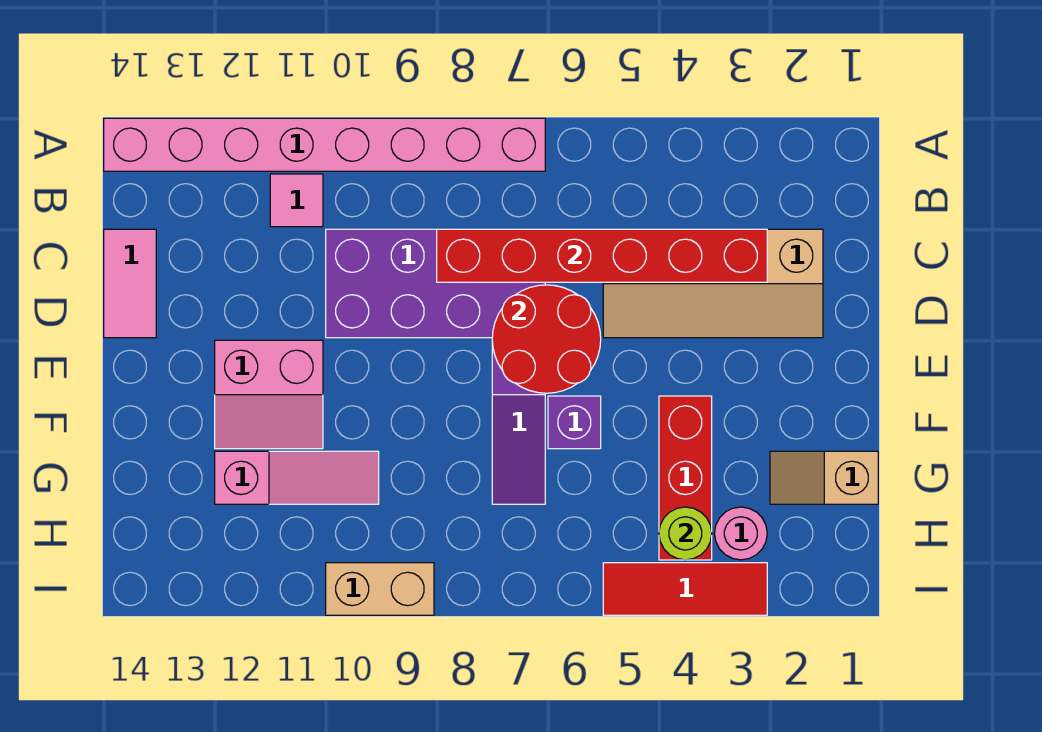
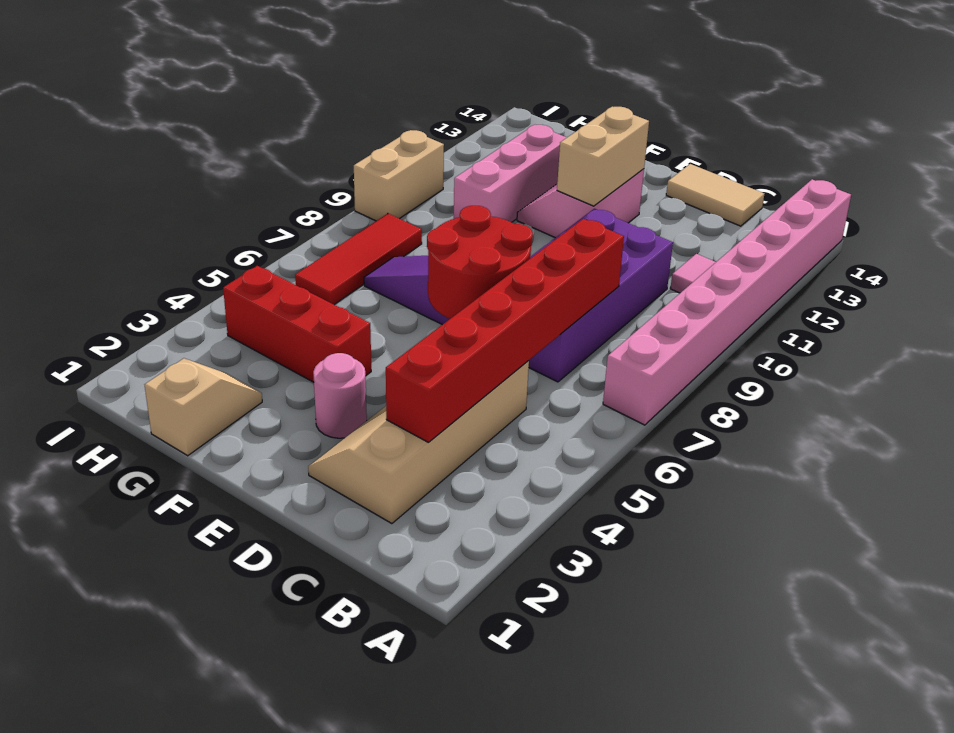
pink tile C14:D14 level 1 -> tan tile C14:D14 level 1
none -> tan brick E11:E12 level 2
purple brick F6 level 1 -> none
pink slope G10:G12 level 1 top 12 -> pink brick G10:G12 level 1
pink round brick H3 level 1 -> pink round brick E3 level 1
lime round brick H4 level 2 -> none
red tile I3:I5 level 1 -> red tile H6:H8 level 1

